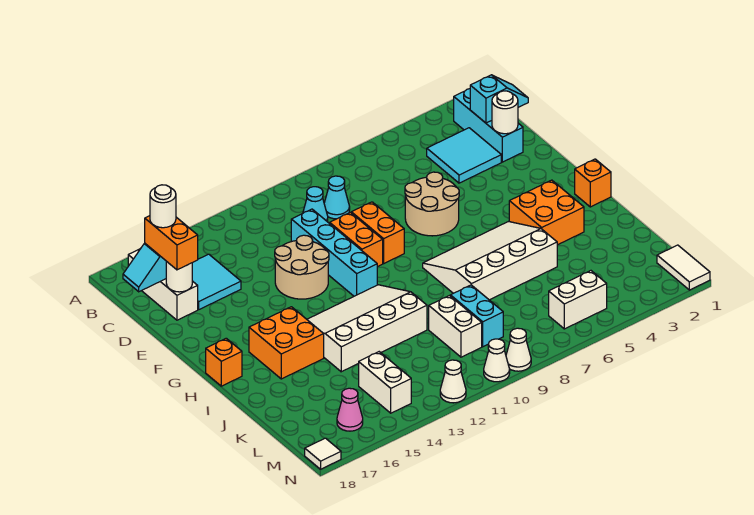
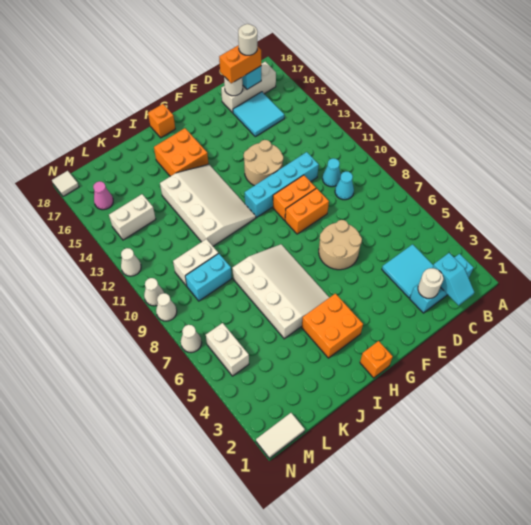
none -> white cone N7 level 1

